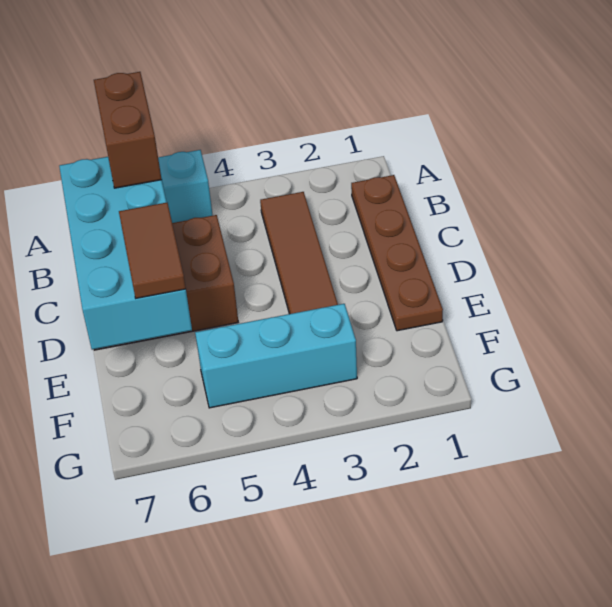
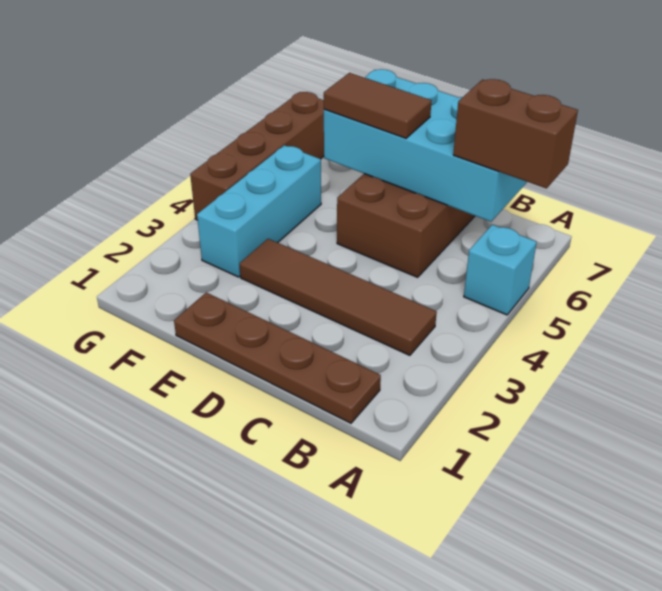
none -> brown brick G4:G7 level 1

